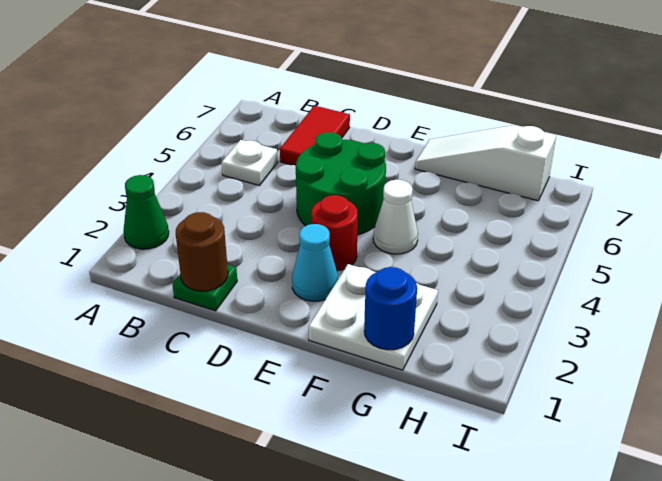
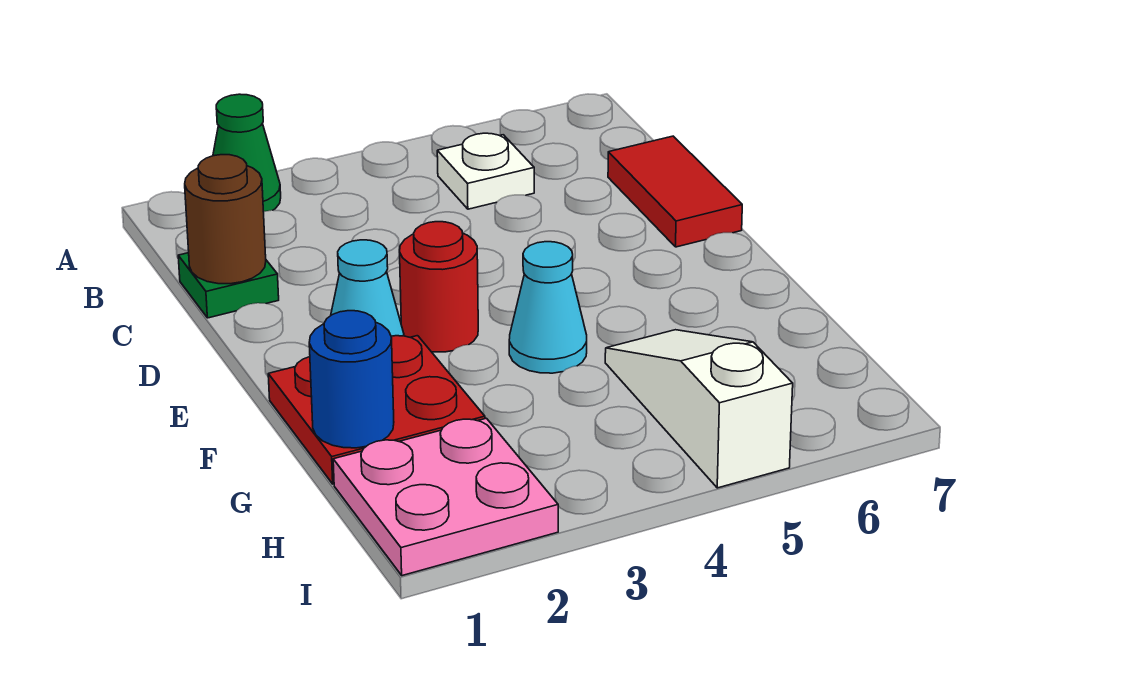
red tile C6:C7 level 1 -> red tile C7:D7 level 1
green round brick D4:E5 level 1 -> none
white plate F1:G2 level 1 -> red plate F1:G2 level 1
white cone F4 level 1 -> cyan cone F4 level 1
white slope F7:H7 level 1 top H -> white slope G5:I5 level 1 top I
none -> pink plate H1:I2 level 1

